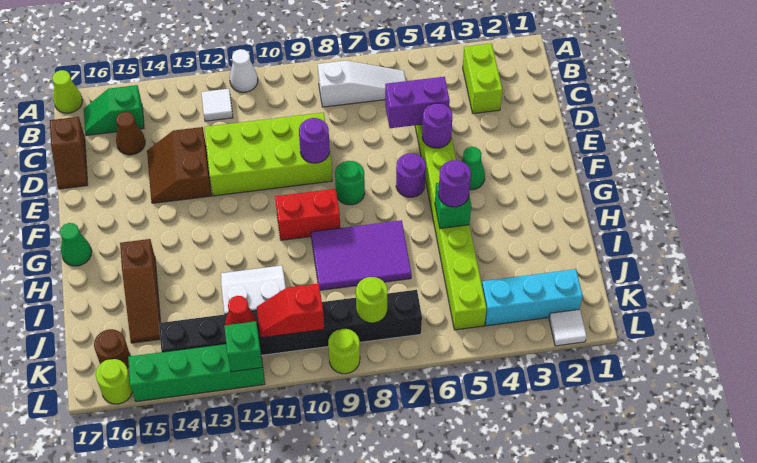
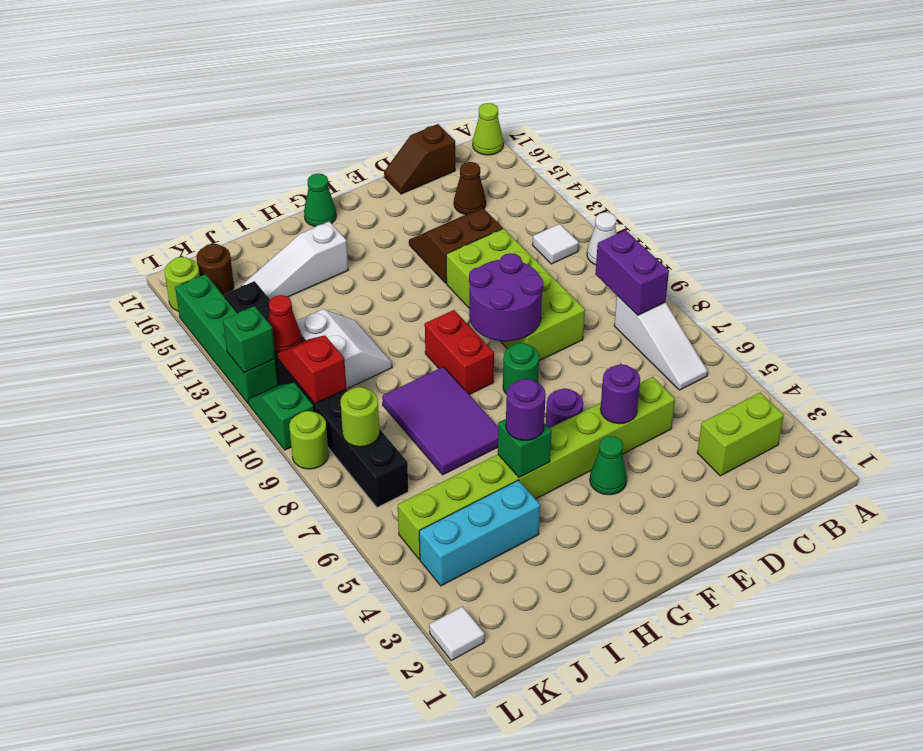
green slope B15:B16 level 1 top 15 -> green slope L10:L11 level 1 top 10
purple brick D5:D6 level 2 -> purple brick B8:B9 level 2
purple round brick E9 level 2 -> purple round brick E9:F10 level 2
brown slope H15:J15 level 1 top H -> white slope H15:J15 level 1 top H
cyan brick K2:K4 level 1 -> cyan brick I4:K4 level 1

